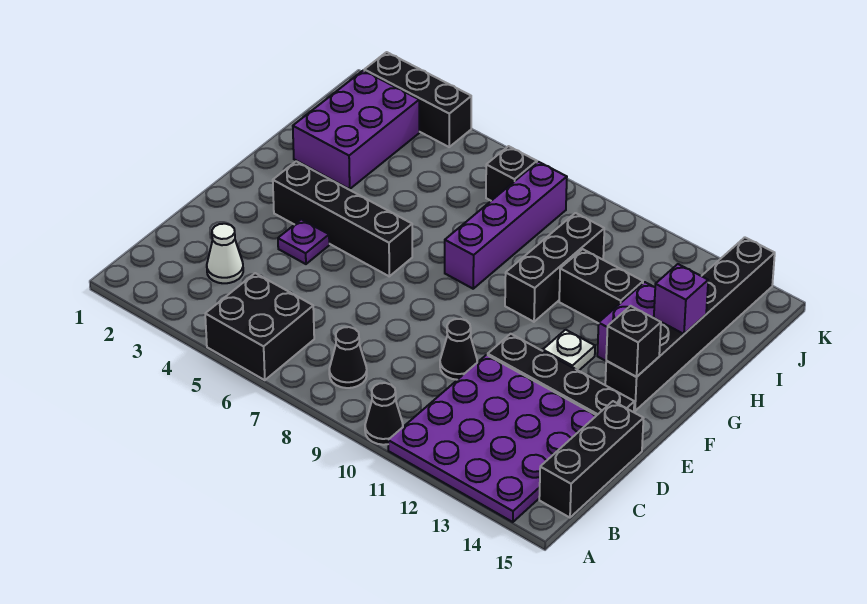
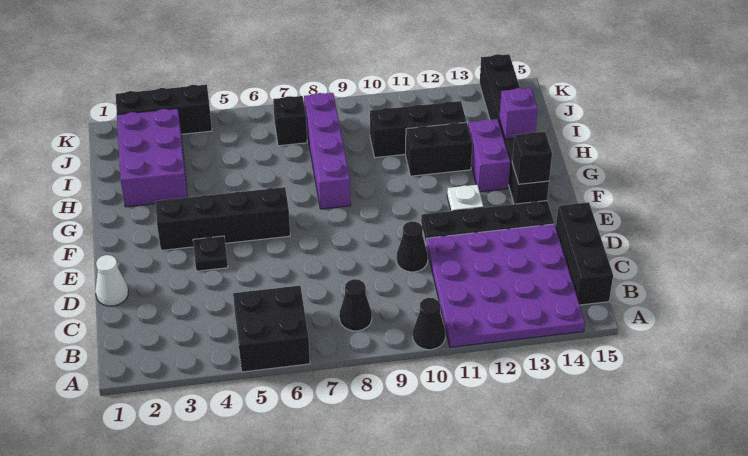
white cone C3 level 1 -> white cone D1 level 1
purple plate E4 level 1 -> black plate E4 level 1
black brick G10:I10 level 1 -> black brick I10:I12 level 1

